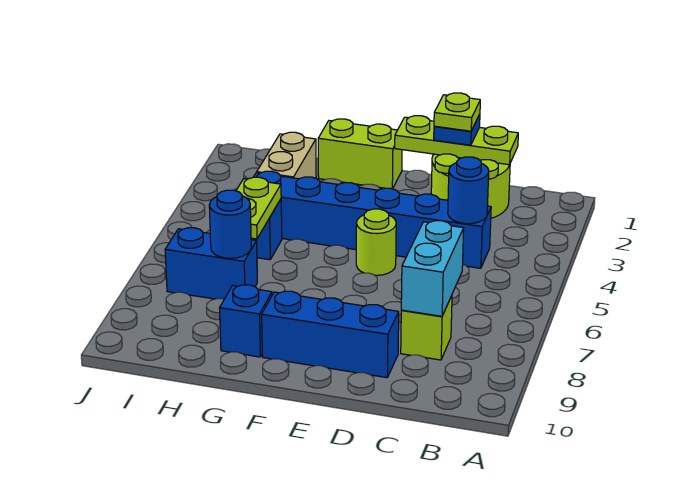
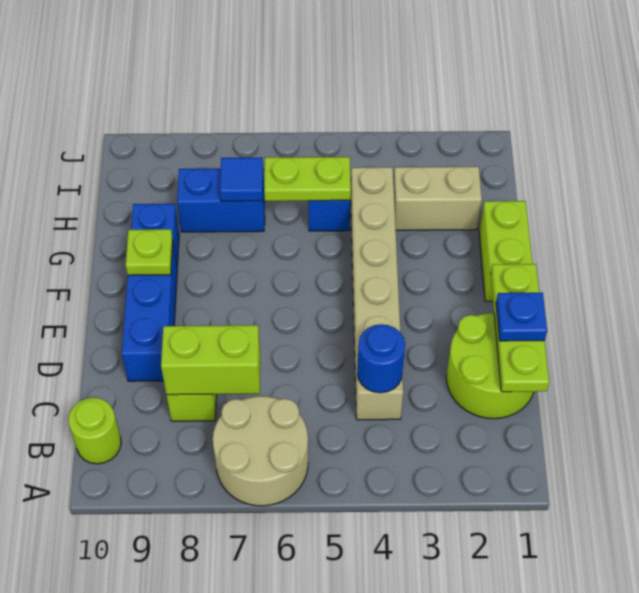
none -> tan round brick A6:B7 level 1
blue brick C4:H4 level 1 -> tan brick C4:H4 level 1
cyan brick C7:C8 level 2 -> lime brick C7:C8 level 2
lime plate D1 level 4 -> lime plate F9 level 2
lime round brick E5 level 1 -> lime round brick B10 level 1
blue brick H7:I7 level 1 -> blue brick H7:H8 level 1
blue round brick H7 level 2 -> blue tile H7 level 2

